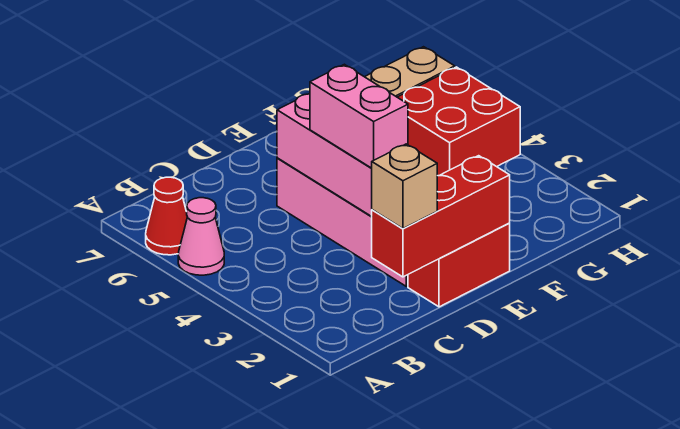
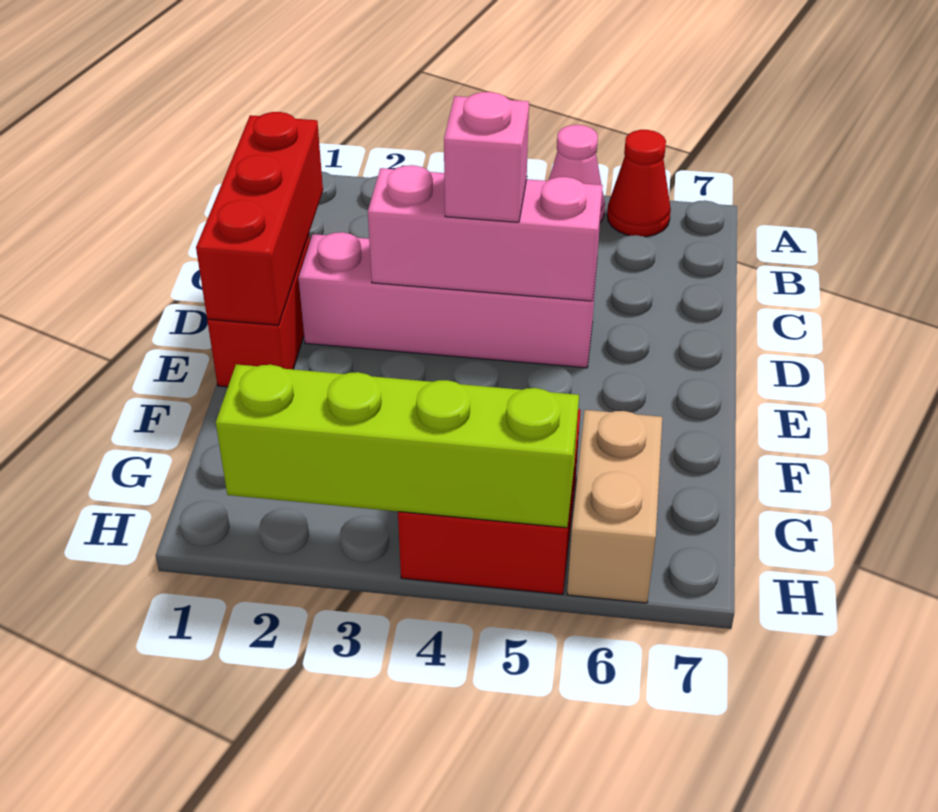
tan brick C1 level 3 -> none
pink brick D3:D4 level 3 -> pink brick D4 level 3
none -> lime brick H2:H5 level 2

